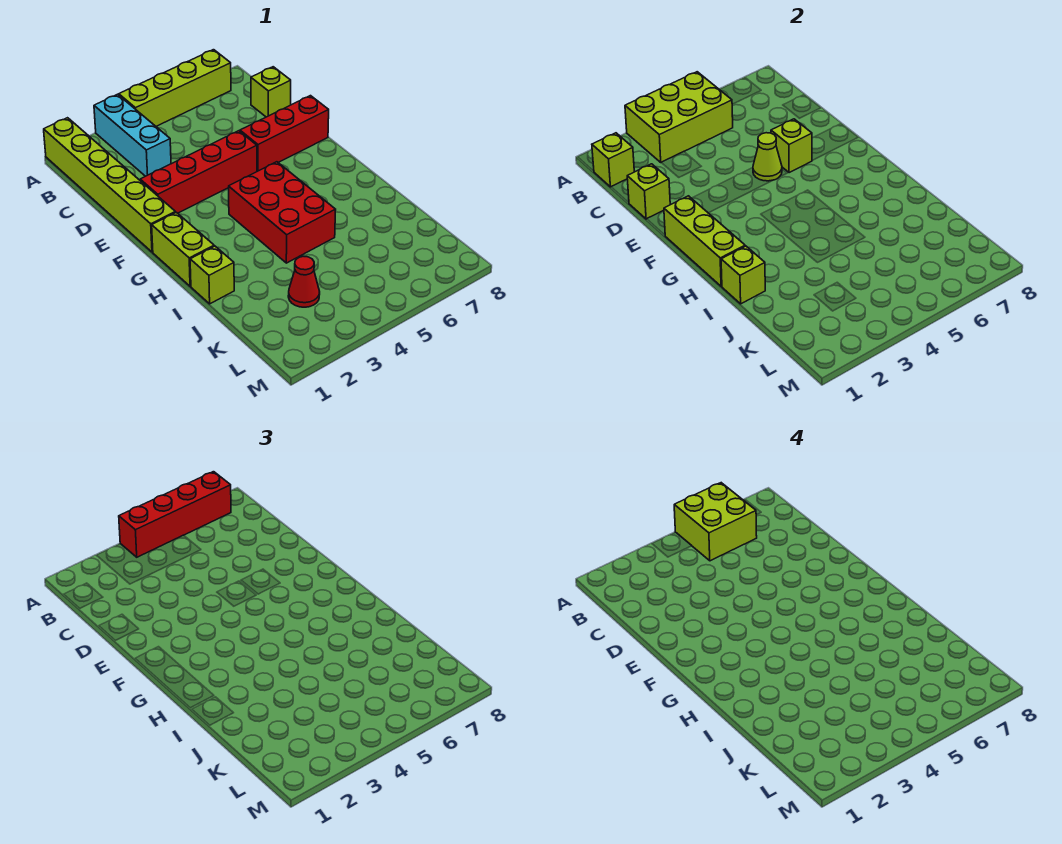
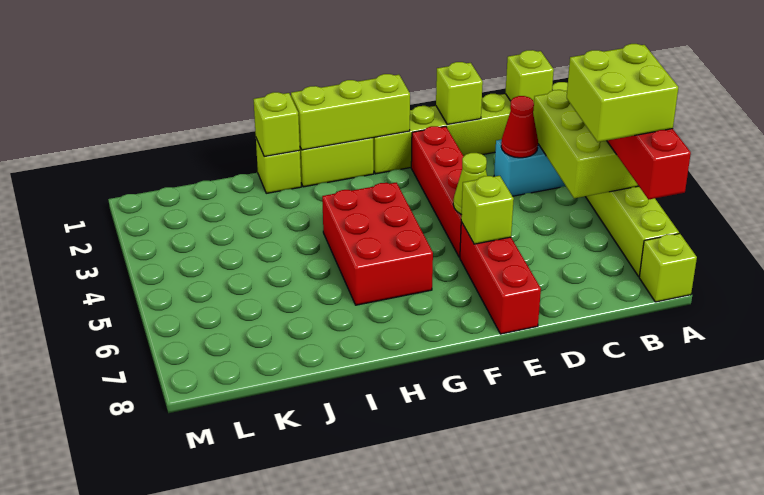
lime brick C8 level 1 -> lime brick A8 level 1
red brick G4:I5 level 1 -> red brick G4:H6 level 1
red cone K3 level 1 -> red cone C3 level 2

